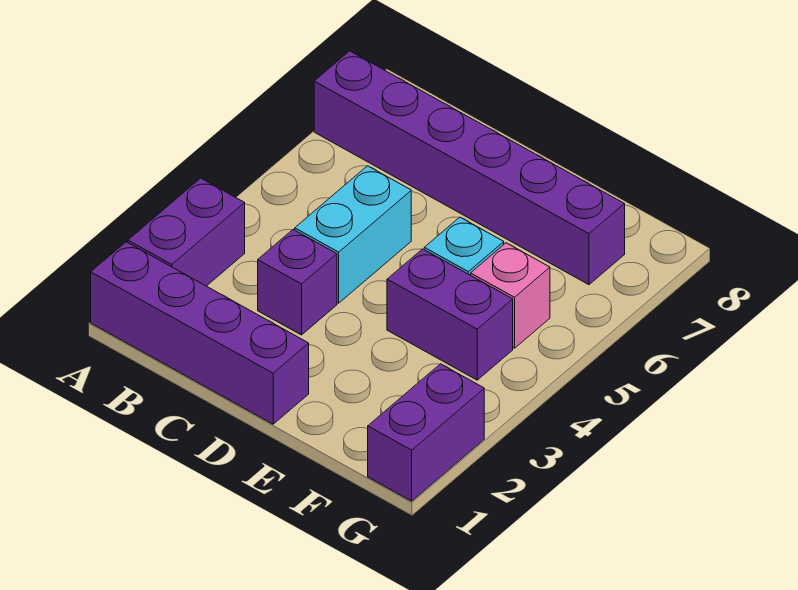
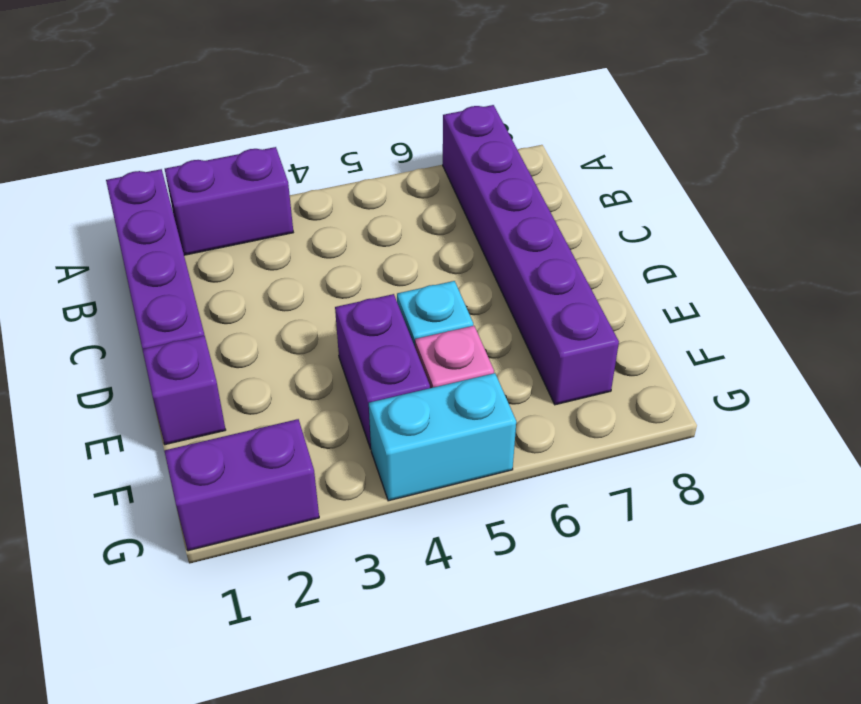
purple brick C3 level 1 -> purple brick E1 level 1
cyan brick C4:C5 level 1 -> cyan brick G4:G5 level 1

